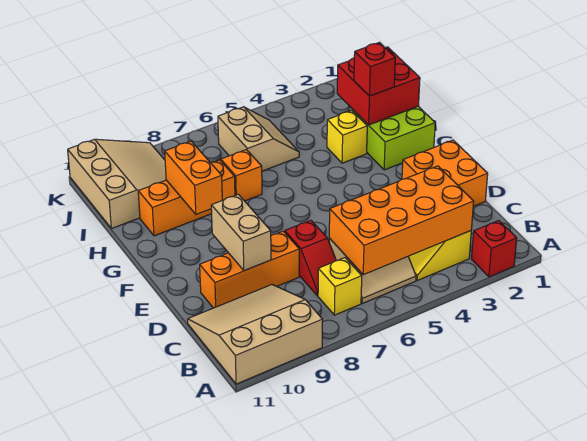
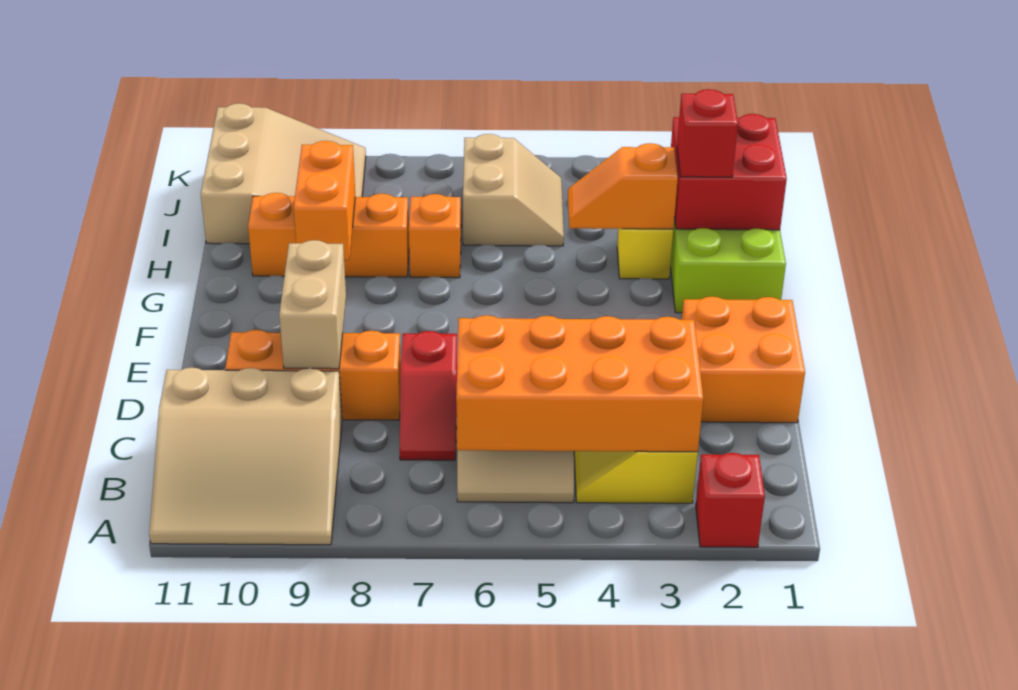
tan slope A9:C11 level 1 top A -> tan slope A9:C11 level 1 top C
yellow brick B7 level 1 -> none
none -> orange slope H3:H4 level 2 top 3

